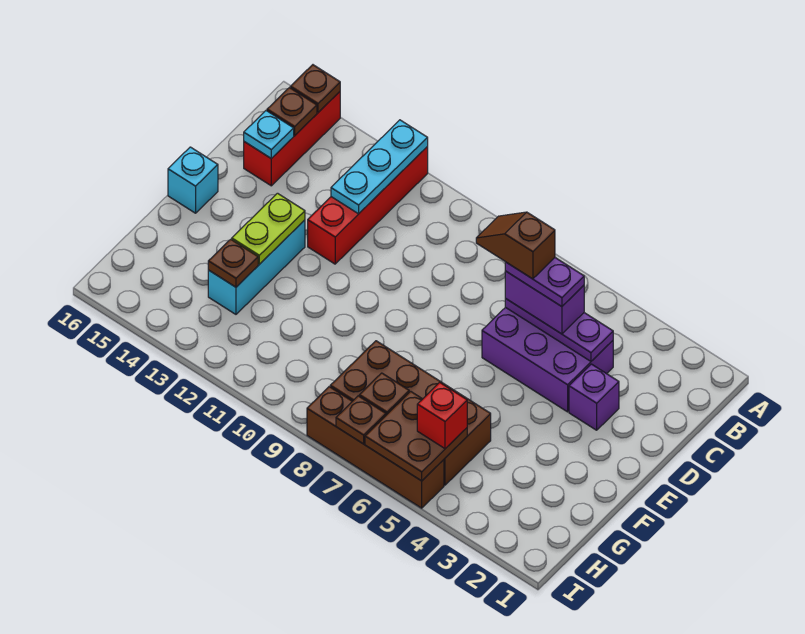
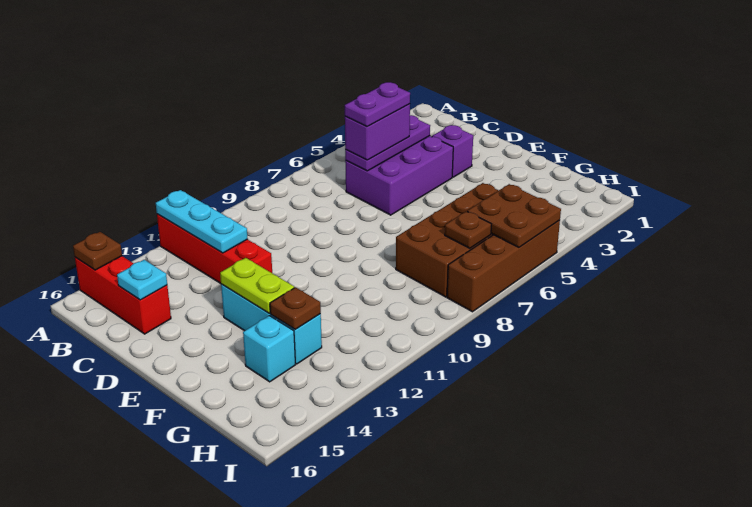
brown plate B15 level 2 -> none
brown slope C6:C7 level 5 top 6 -> none
cyan brick E16 level 1 -> cyan brick G14 level 1
red brick H5 level 3 -> none
brown plate I7 level 2 -> none

